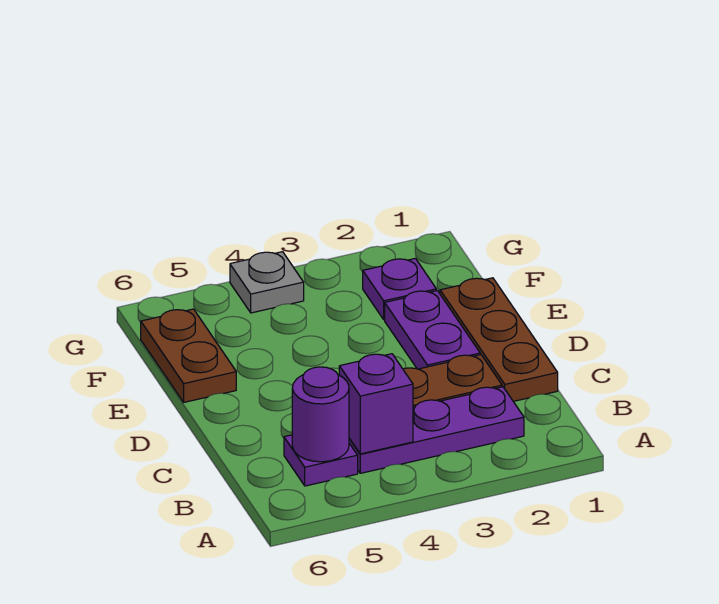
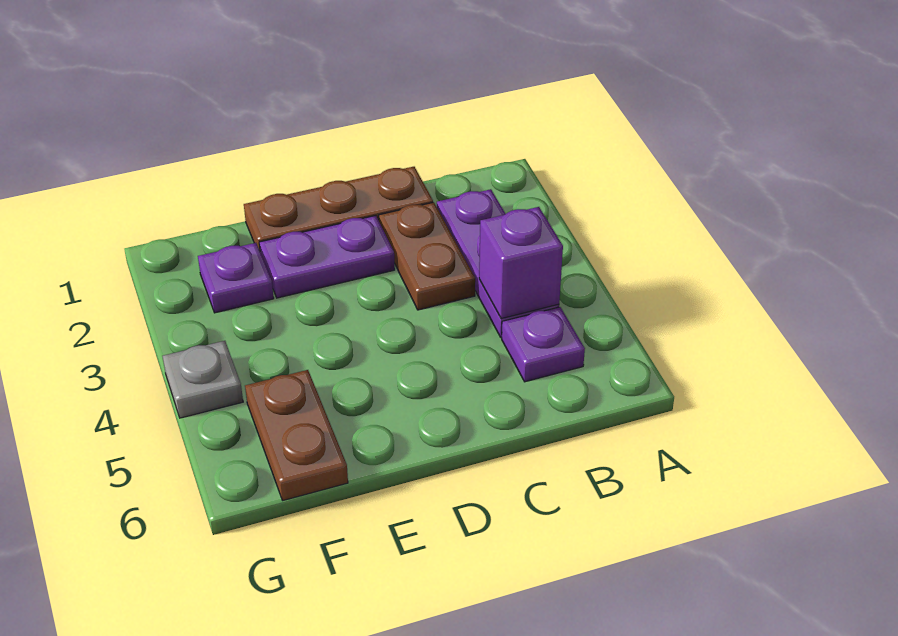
purple round brick B5 level 2 -> none
brown plate E6:F6 level 1 -> brown plate F5:F6 level 1

